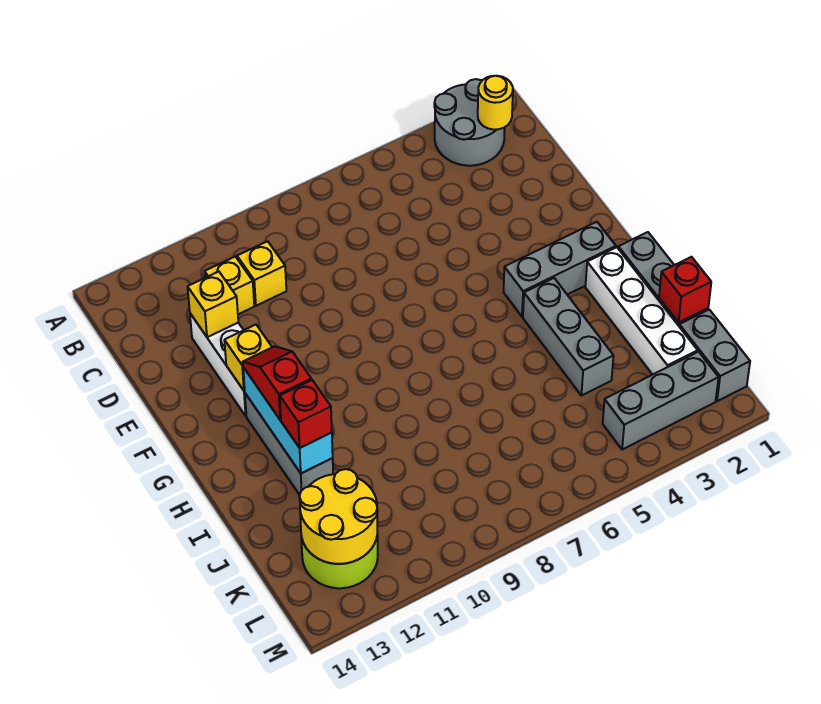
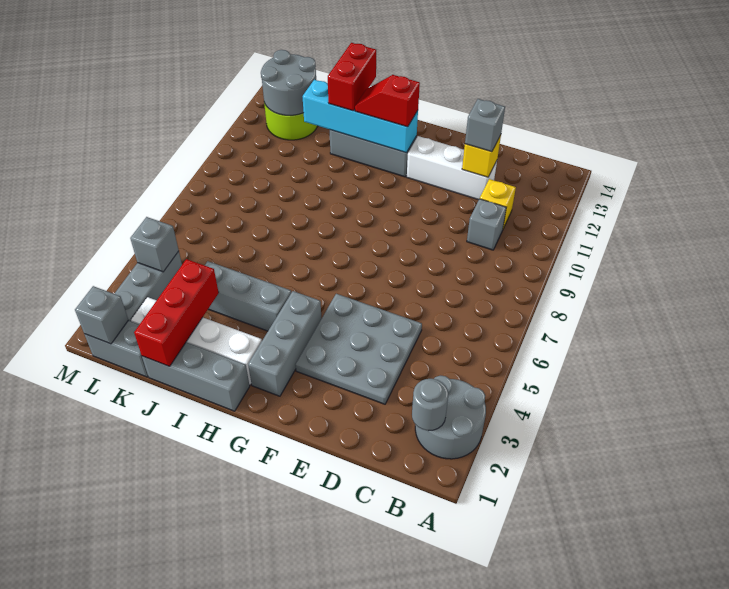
yellow round brick B2 level 2 -> grey round brick B2 level 2
yellow brick C10 level 1 -> grey brick C10 level 1
none -> grey plate D3:F5 level 1
none -> grey brick D12 level 3
yellow brick F12 level 2 -> none
cyan brick G12:I12 level 2 -> cyan brick G12:J12 level 2
red slope G12:H12 level 3 top H -> red slope G12:H12 level 3 top G
red brick I12 level 3 -> red brick I12:I13 level 3
red brick J1 level 2 -> red brick J1:J3 level 2
yellow round brick K12:L13 level 2 -> grey round brick K12:L13 level 2
none -> grey brick L1 level 2
none -> grey brick L4 level 2

